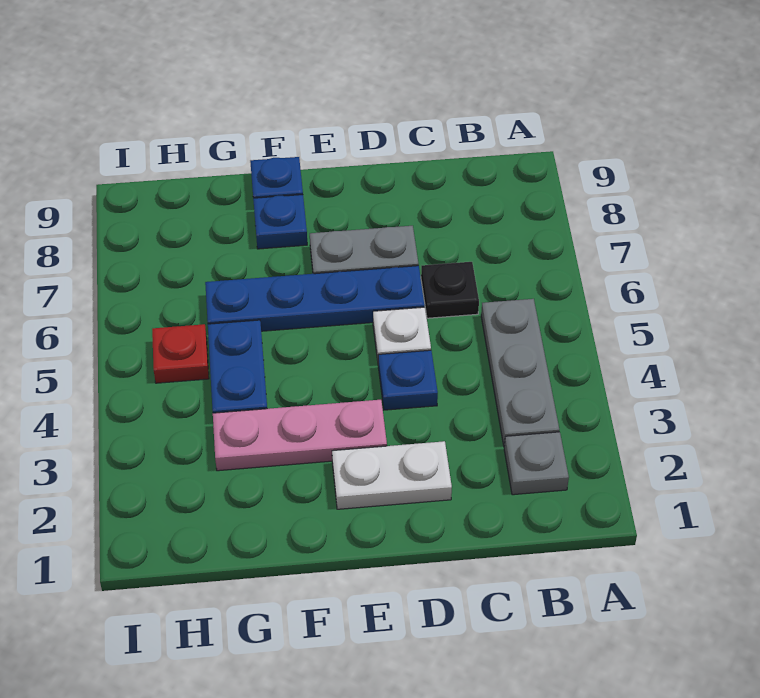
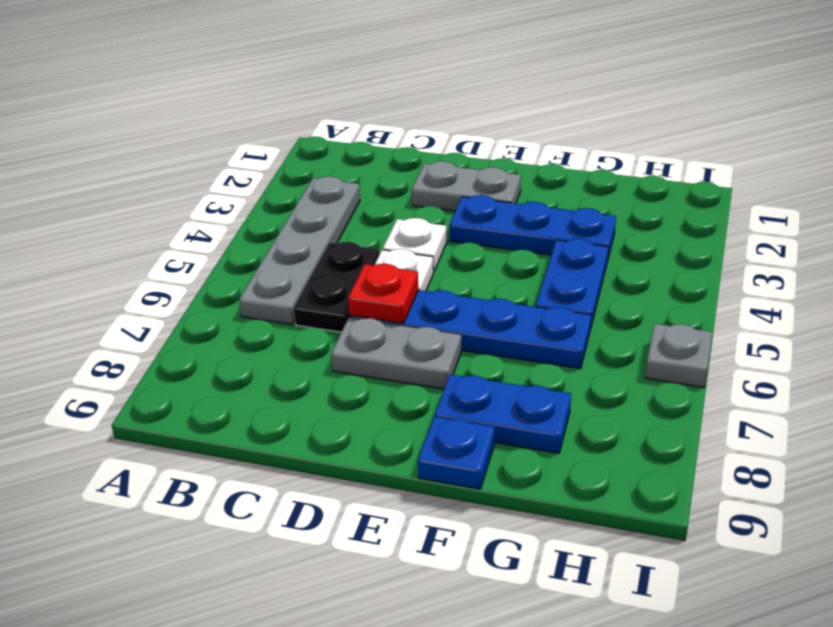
grey plate B2 level 1 -> grey plate I6 level 1
grey plate B3:B5 level 1 -> grey plate B3:B6 level 1
black plate C6 level 1 -> black plate C5:C6 level 1
white plate D2:E2 level 1 -> grey plate D2:E2 level 1
blue plate D4 level 1 -> white plate D4 level 1
pink plate E3:G3 level 1 -> blue plate E3:G3 level 1
blue plate F8 level 1 -> blue plate F8:G8 level 1
red plate H5 level 1 -> red plate D6 level 2

